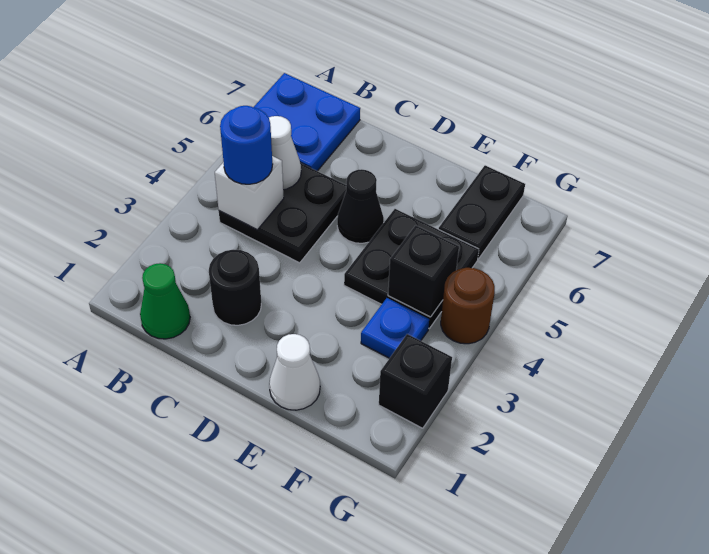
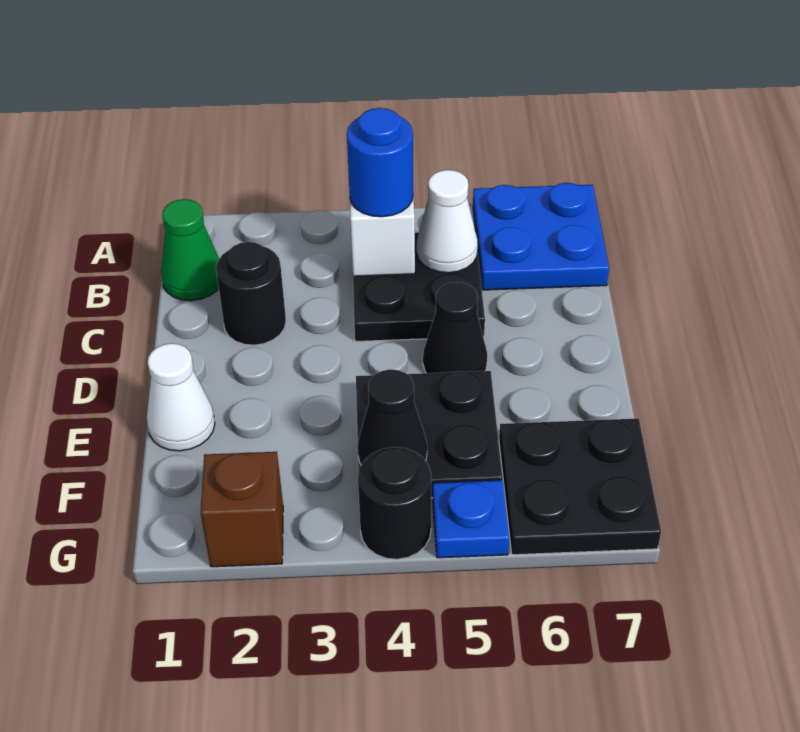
blue plate F3 level 1 -> blue plate G5 level 1
black brick F4 level 2 -> black cone F4 level 2
black plate F6:F7 level 1 -> black plate F6:G7 level 1
black brick G2 level 1 -> brown brick G2 level 1
brown round brick G4 level 1 -> black round brick G4 level 1

